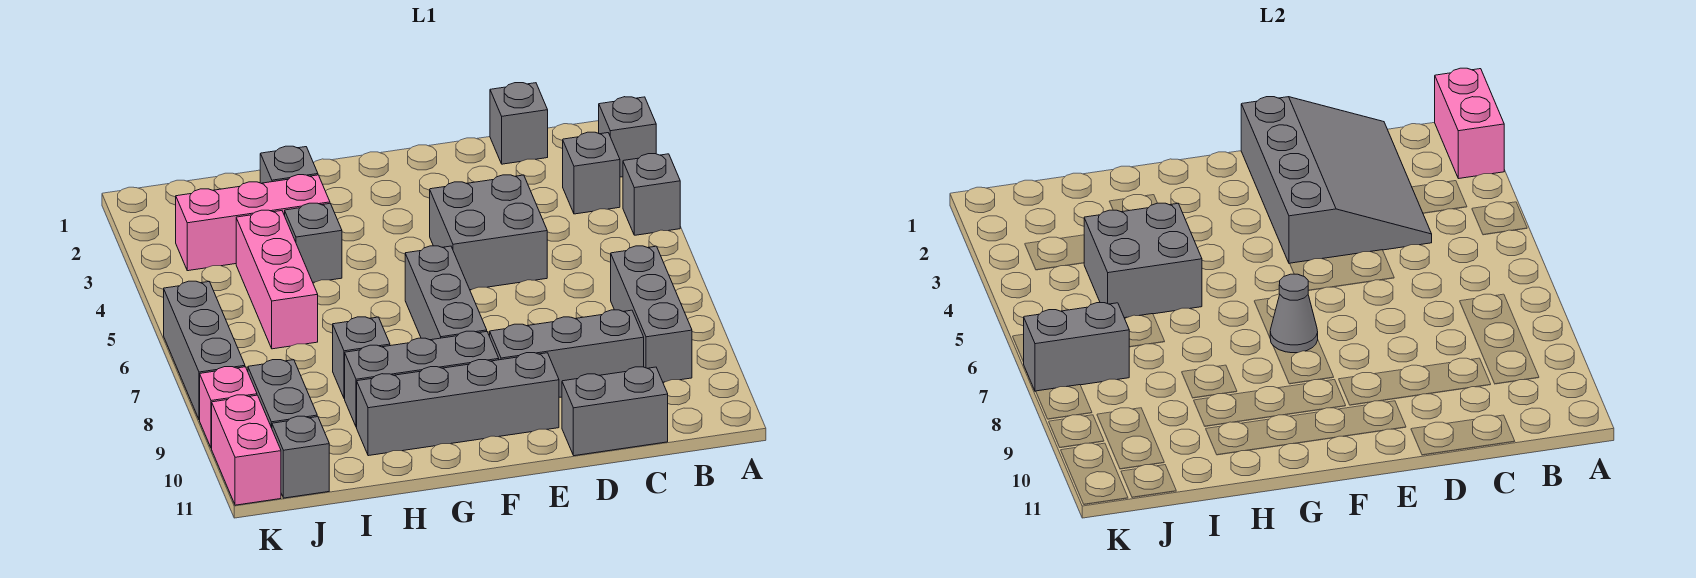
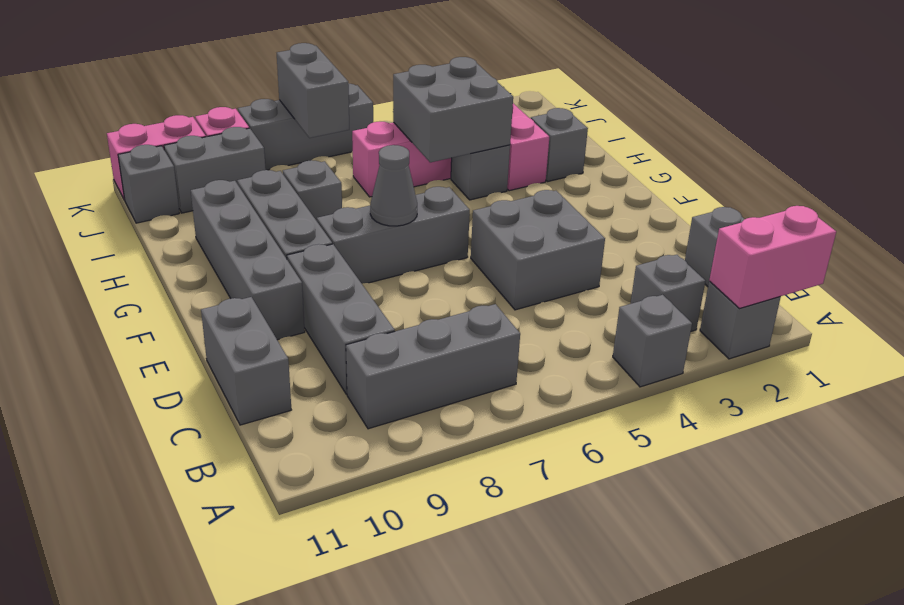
grey slope C1:E4 level 2 top E -> none

